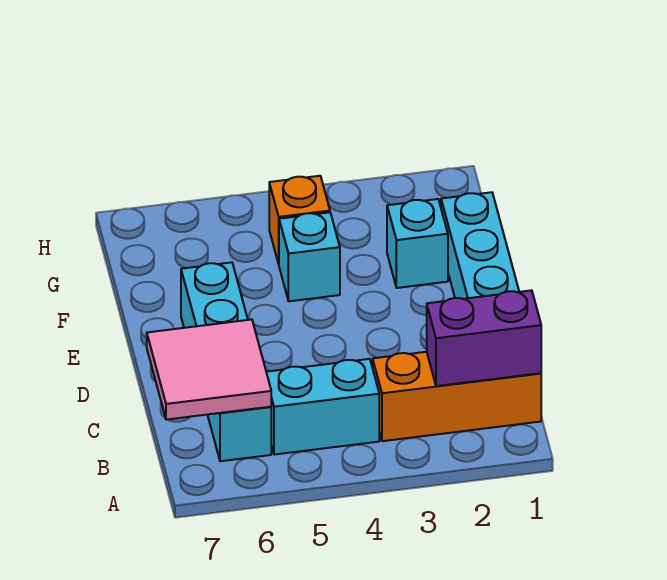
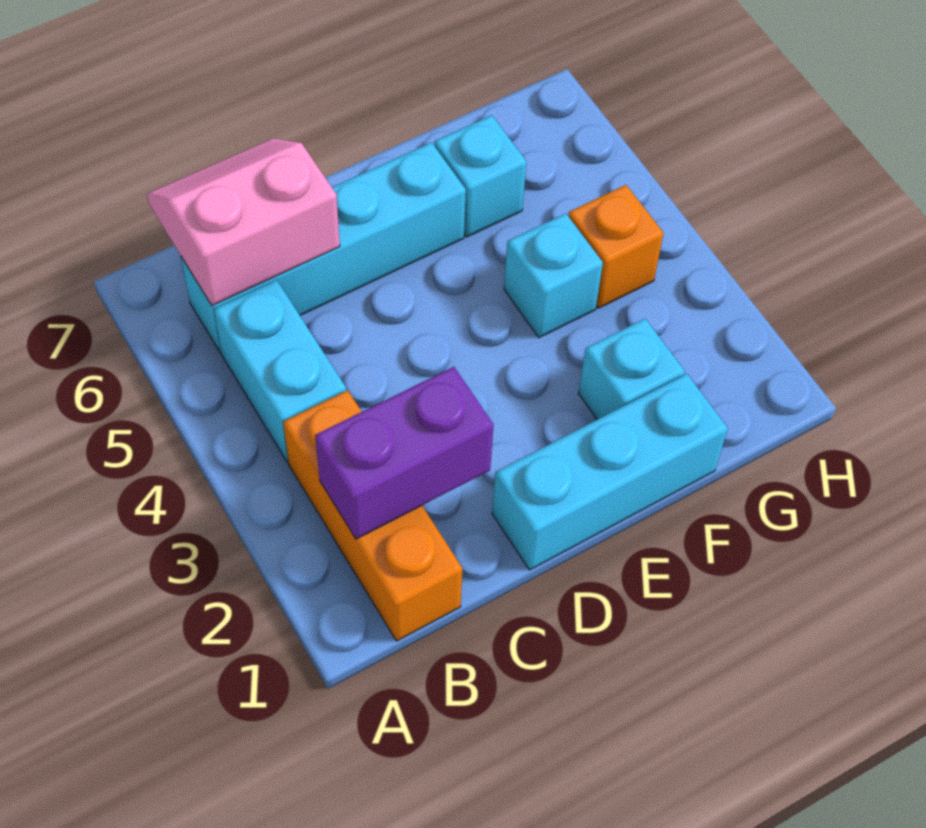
purple brick B1:B2 level 2 -> purple brick B2:C2 level 2
pink tile B6:C7 level 2 -> pink slope B6:C7 level 2 top 6
none -> cyan brick F6 level 1

